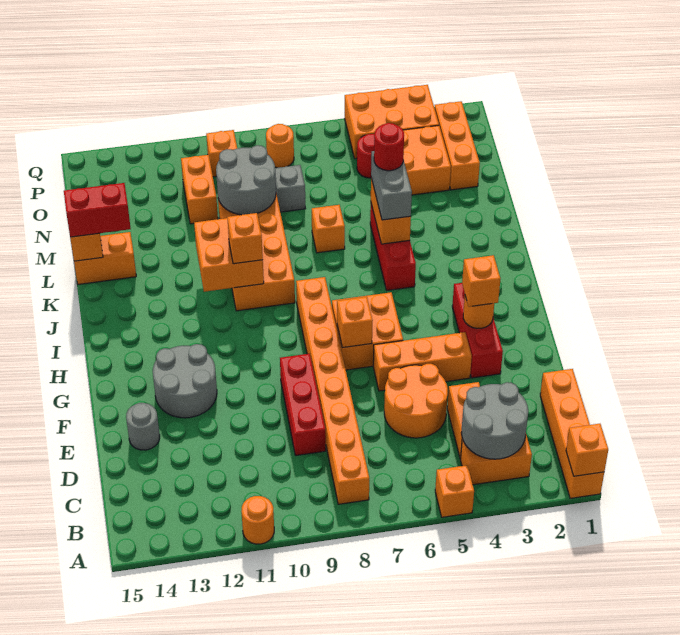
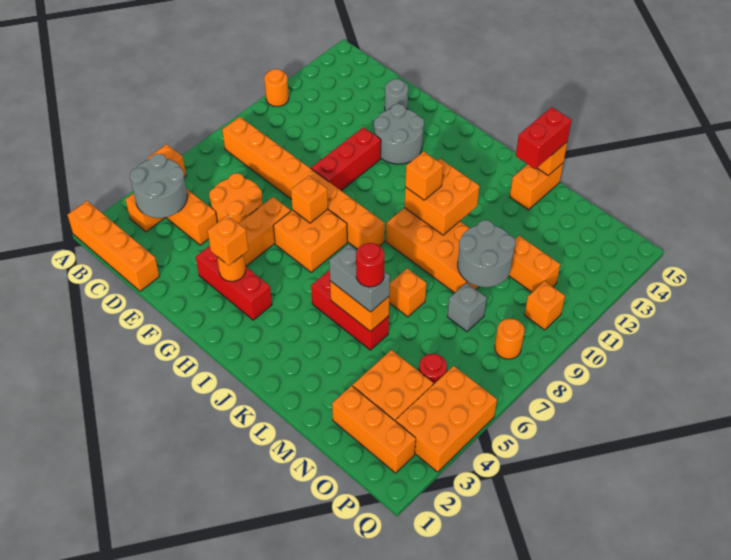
orange brick A1 level 2 -> none
red brick D9:F9 level 1 -> red brick F9:F11 level 1

